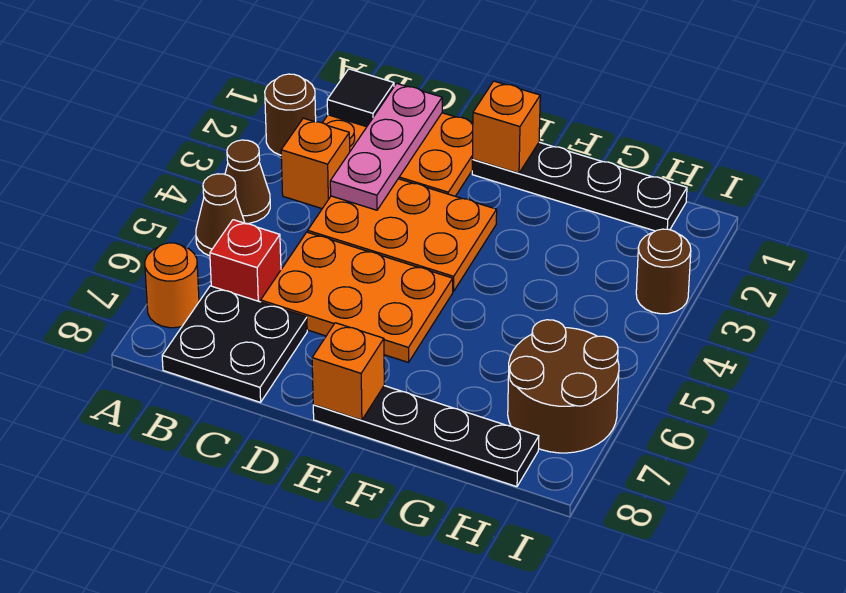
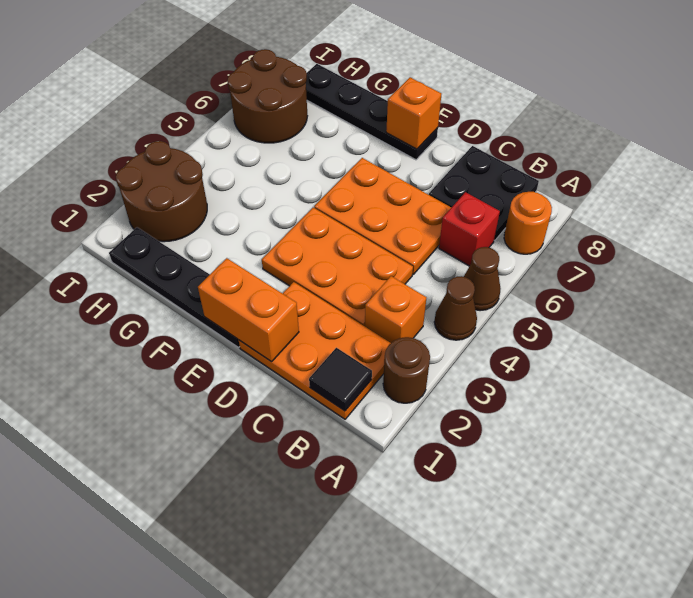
pink plate C1:C3 level 2 -> none
orange brick E1 level 2 -> orange brick D1:E1 level 2
brown round brick I3 level 1 -> brown round brick H2:I3 level 1

